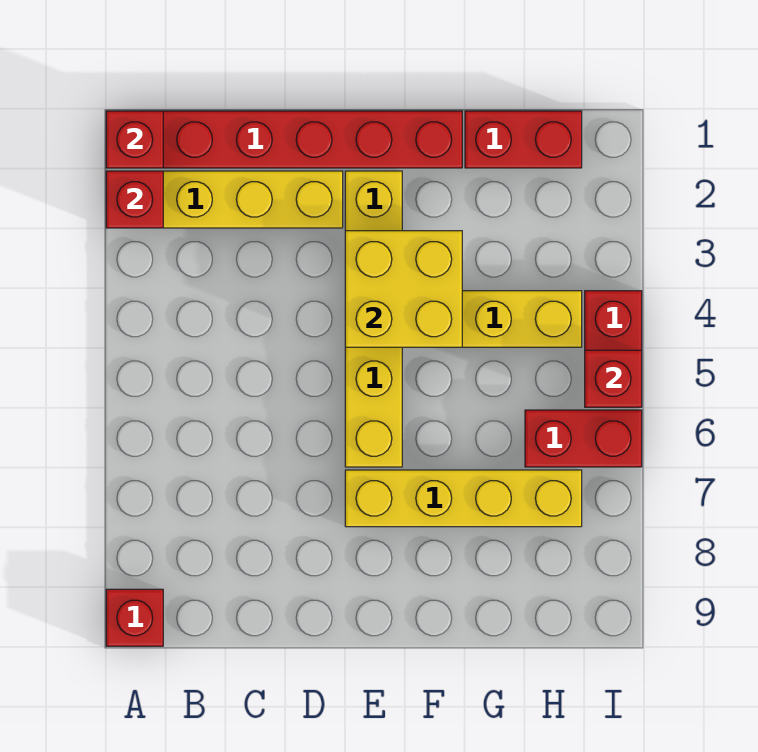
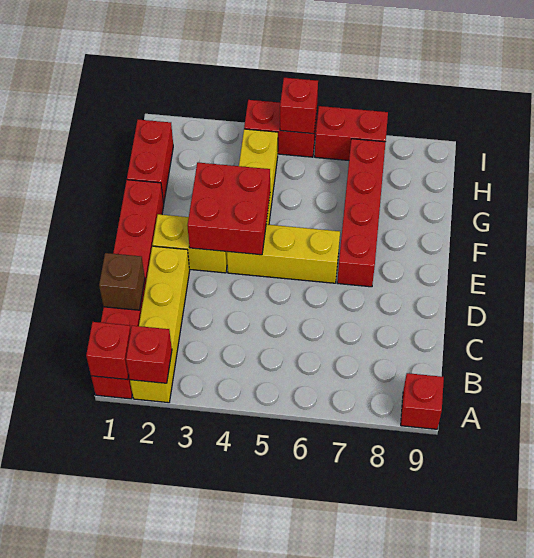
none -> brown brick C1 level 2
yellow brick E3:F4 level 2 -> red brick E3:F4 level 2
yellow brick E7:H7 level 1 -> red brick E7:H7 level 1
red brick H6:I6 level 1 -> red brick I6:I7 level 1

